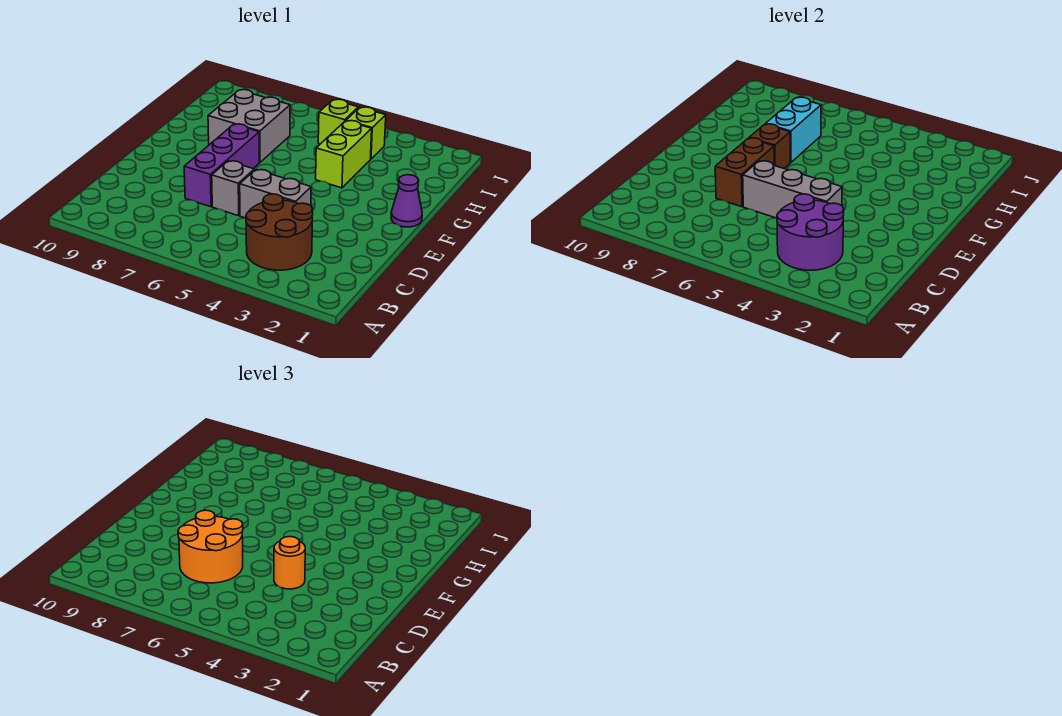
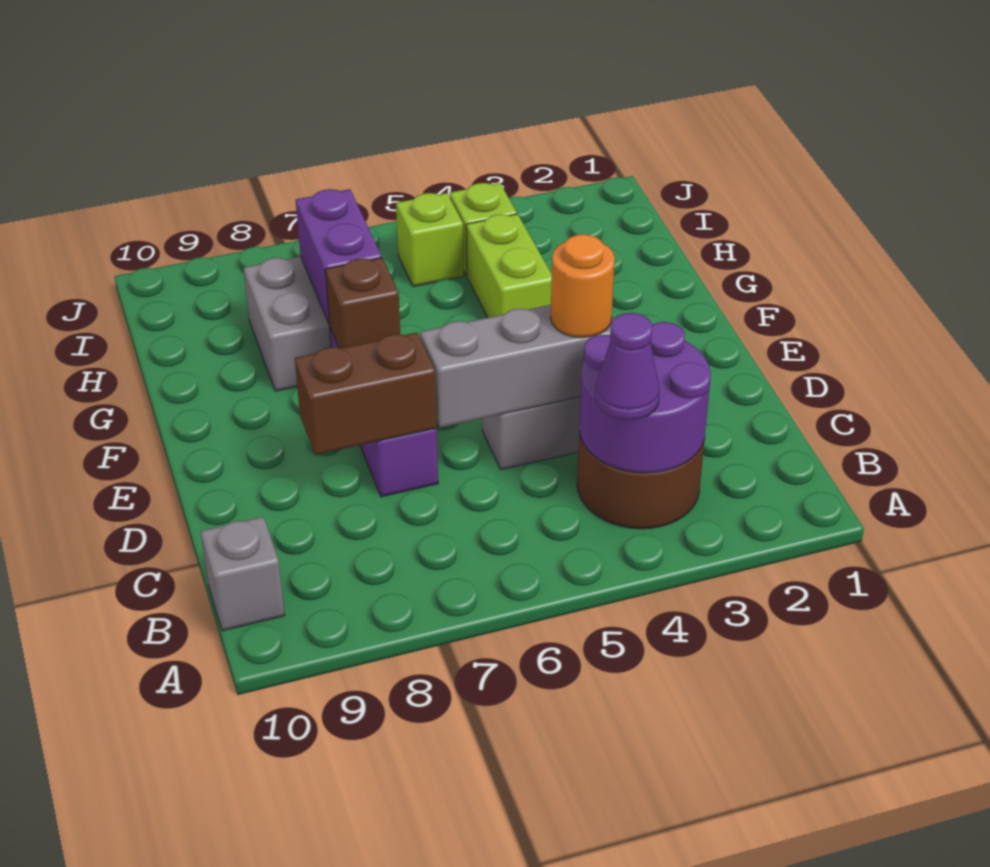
orange round brick C6:D7 level 3 -> none
grey brick D6 level 1 -> grey brick B10 level 1
brown brick D7:E7 level 2 -> brown brick D7:D8 level 2
purple cone F1 level 1 -> purple cone B4 level 3
cyan brick G7:H7 level 2 -> purple brick G7:H7 level 2

